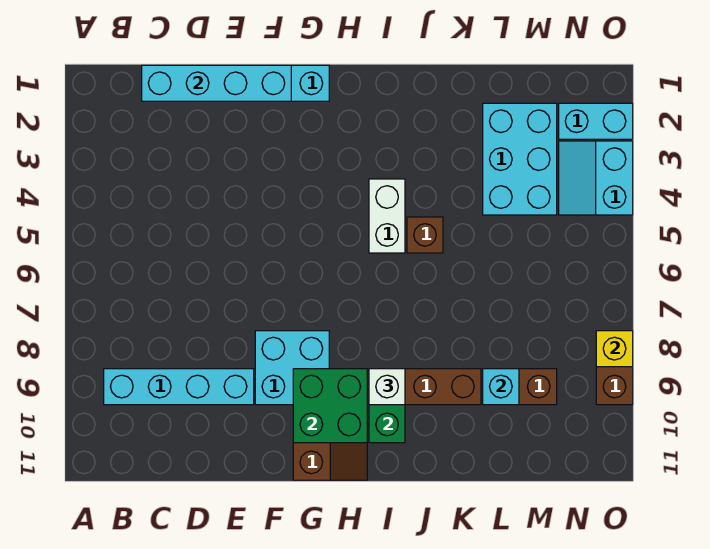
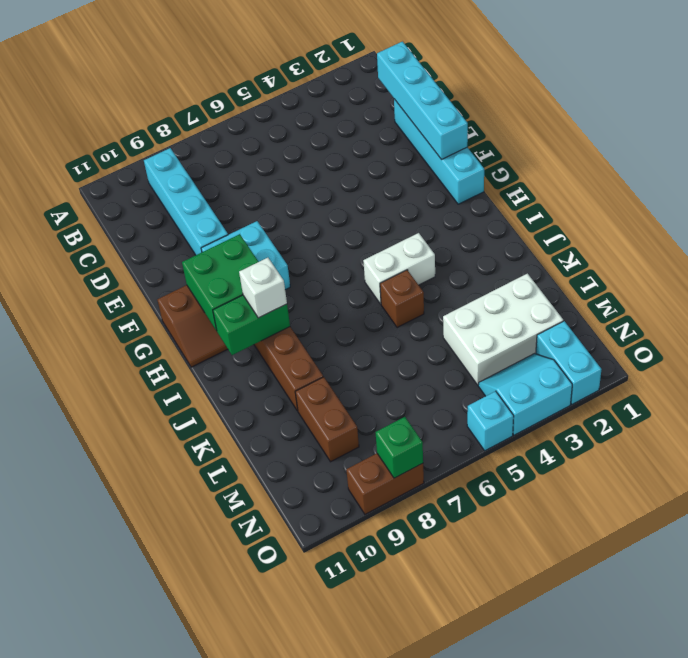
cyan brick L2:M4 level 1 -> white brick L2:M4 level 1
cyan brick L9 level 2 -> cyan brick O5 level 1
yellow brick O8 level 2 -> green brick O8 level 2

